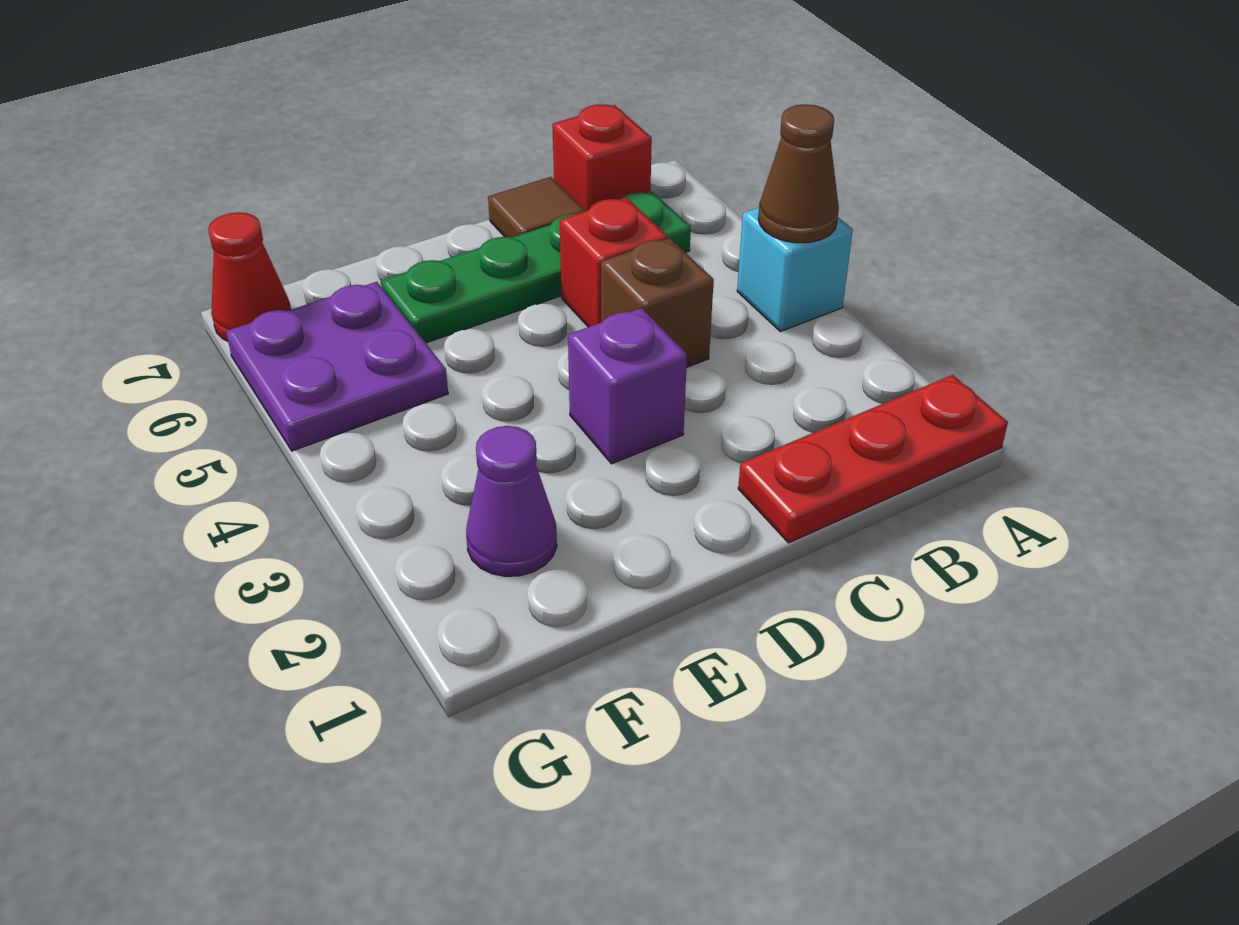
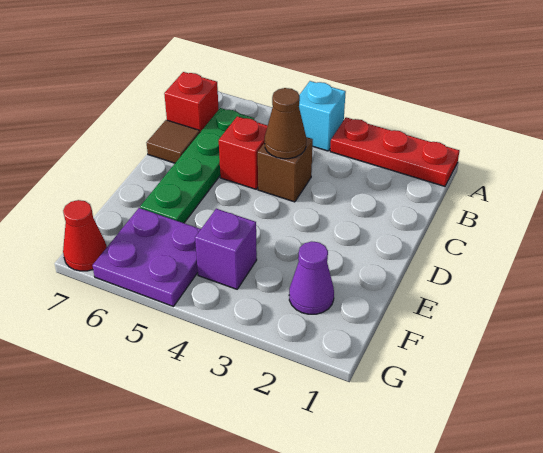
red plate A1:C1 level 1 -> red plate A1:A3 level 1
brown cone A4 level 2 -> brown cone C4 level 2
purple brick D3 level 1 -> purple brick F4 level 1

